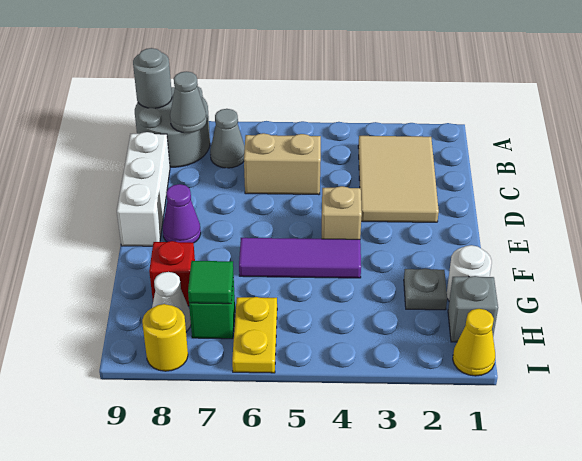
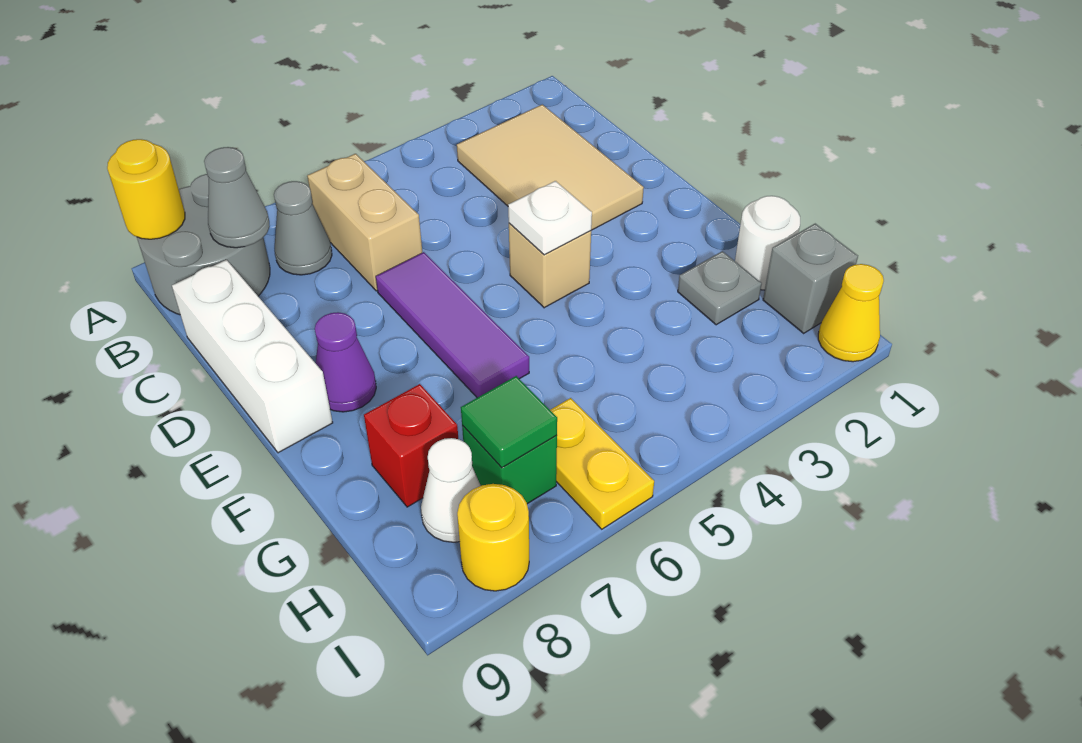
grey round brick A9 level 2 -> yellow round brick A9 level 2
tan brick C5:C6 level 1 -> tan brick B6:C6 level 1
none -> white plate E4 level 2
purple tile F4:F6 level 1 -> purple tile D6:F6 level 1

